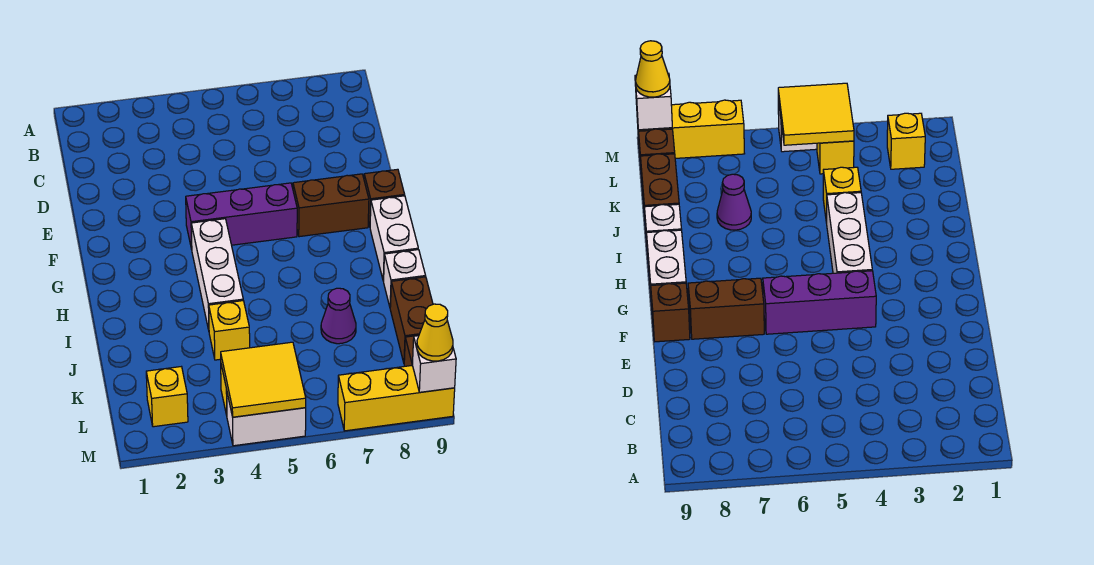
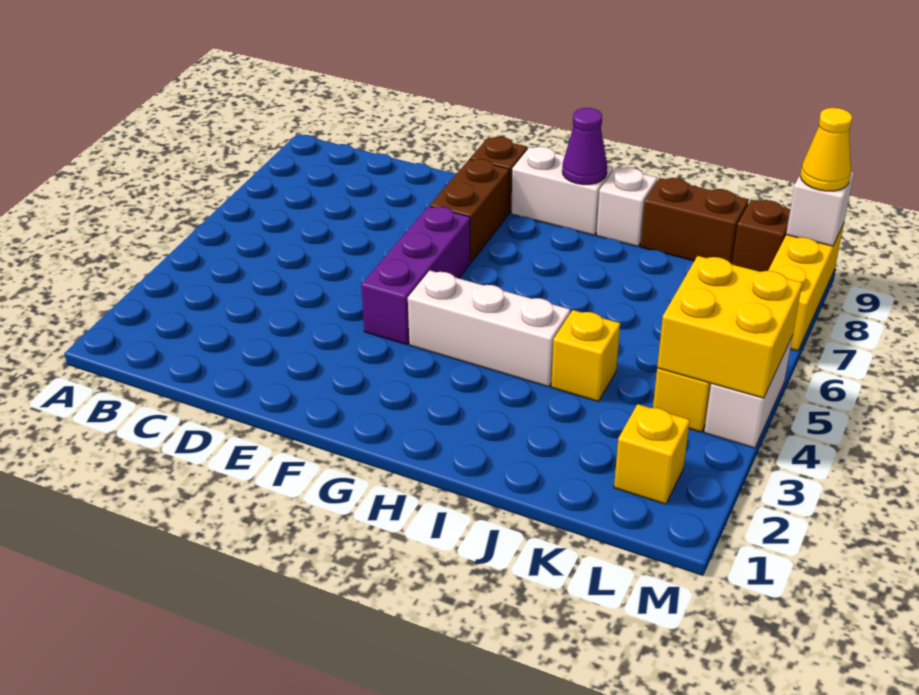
purple cone J7 level 1 -> purple cone H9 level 2
yellow tile L4:M5 level 2 -> yellow brick L4:M5 level 2

